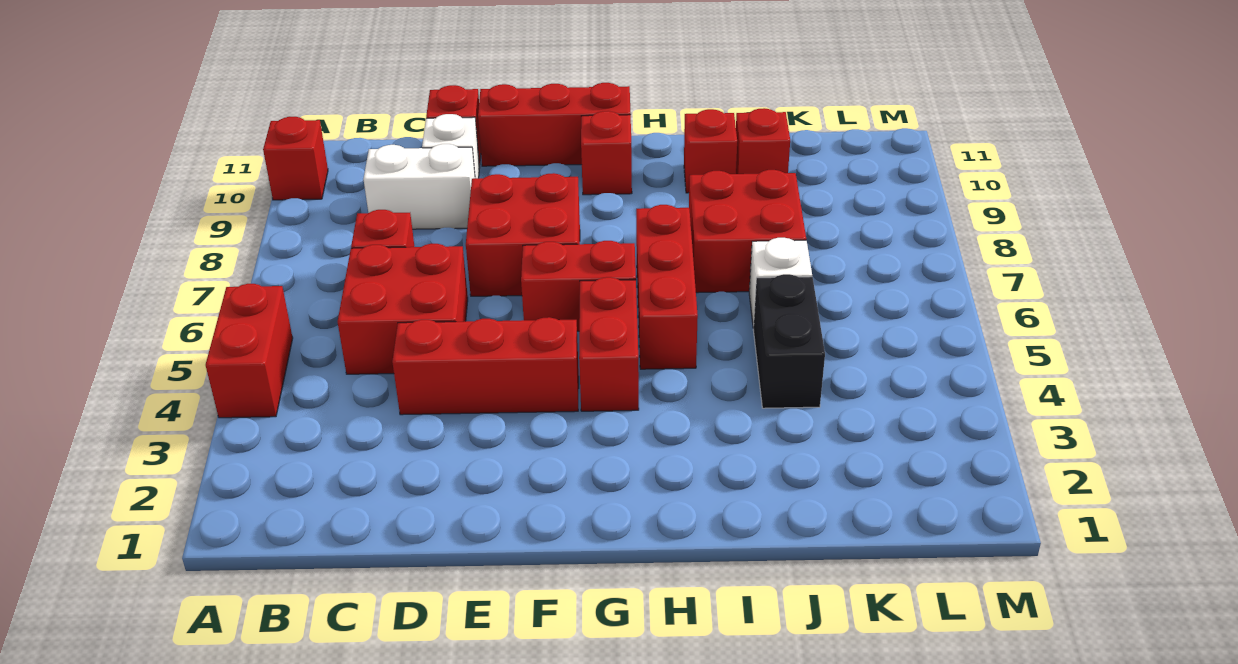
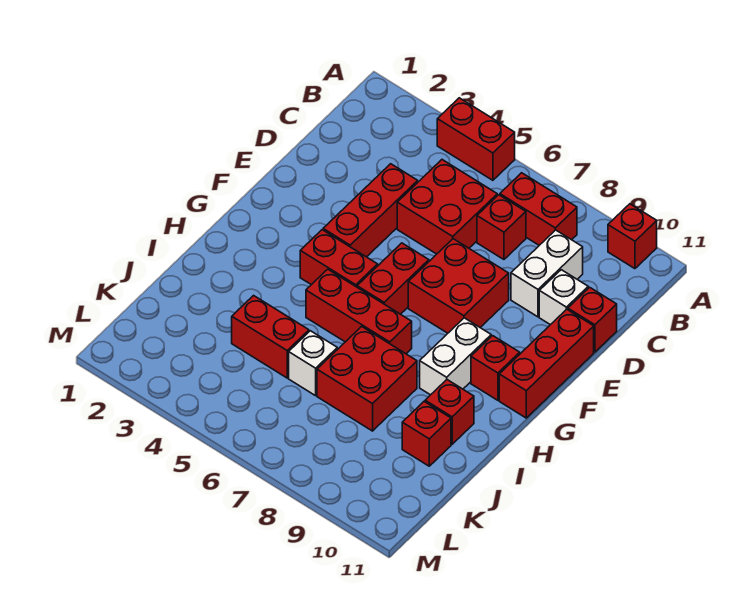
none -> red brick B7:B8 level 1
none -> white brick G9:H9 level 1
black brick J4:J5 level 1 -> red brick J4:J5 level 1

